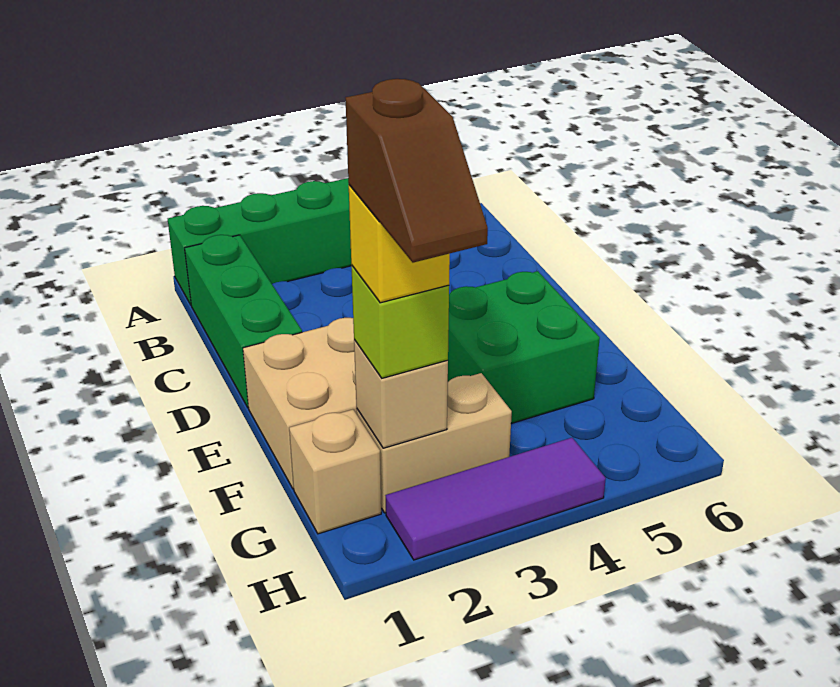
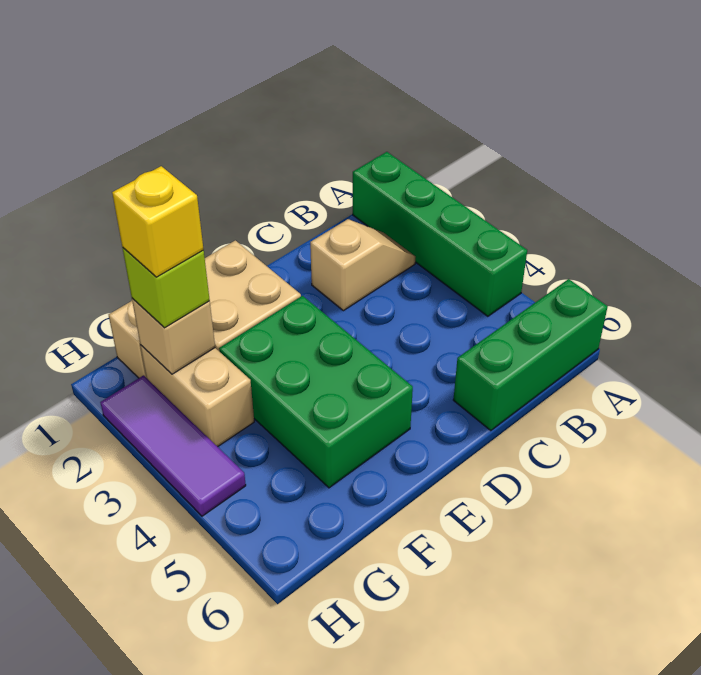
green brick B1:D1 level 1 -> green brick A6:C6 level 1
none -> tan slope B2:C2 level 1 top C
green brick E4:F5 level 1 -> green brick E3:F5 level 1
brown slope G2:H2 level 5 top G -> none

